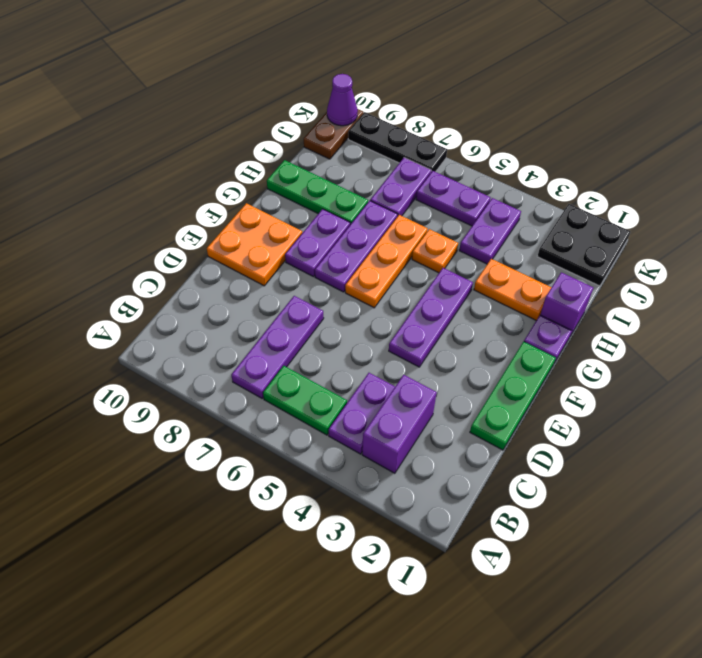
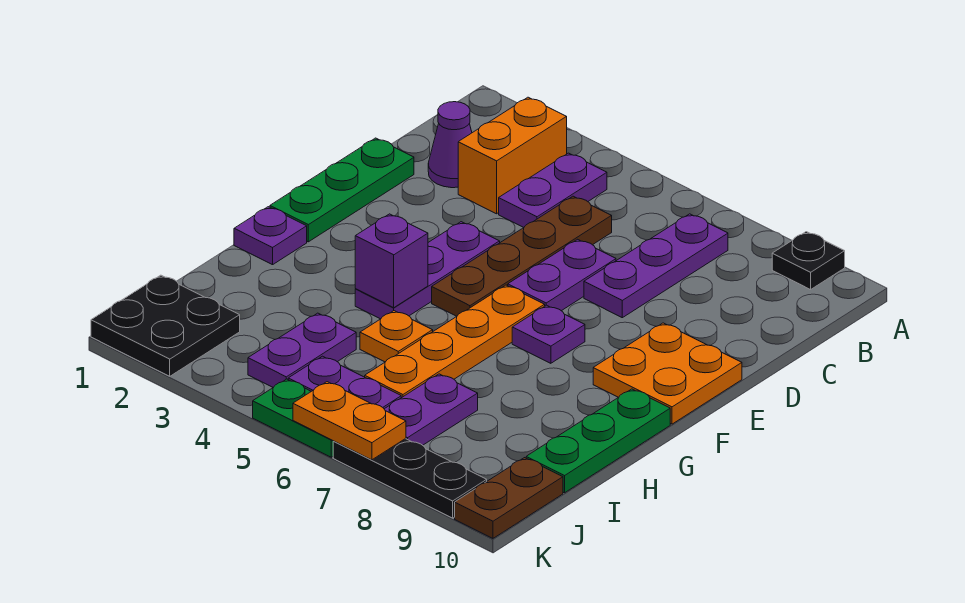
none -> black plate A9 level 1
purple brick B3:C3 level 1 -> orange brick B3:C3 level 1
green plate B5:B6 level 1 -> green plate K5:K6 level 1
none -> brown plate C5:F5 level 1
orange plate F6:H6 level 1 -> orange plate F6:I6 level 1
purple plate F7:H7 level 1 -> purple plate F7 level 1
purple plate F8:G8 level 1 -> purple plate D6:E6 level 1
purple brick H1 level 1 -> purple brick G4 level 2
orange plate H2:H3 level 1 -> orange plate K6:K7 level 2
green plate H8:H10 level 1 -> green plate G10:I10 level 1
purple cone K10 level 2 -> purple cone C2 level 1

